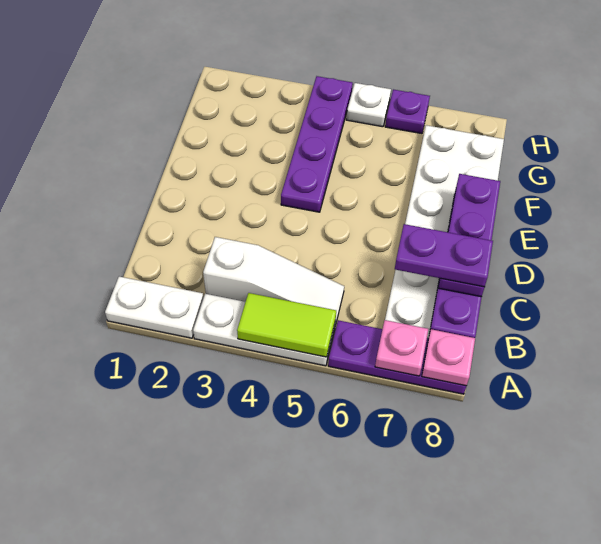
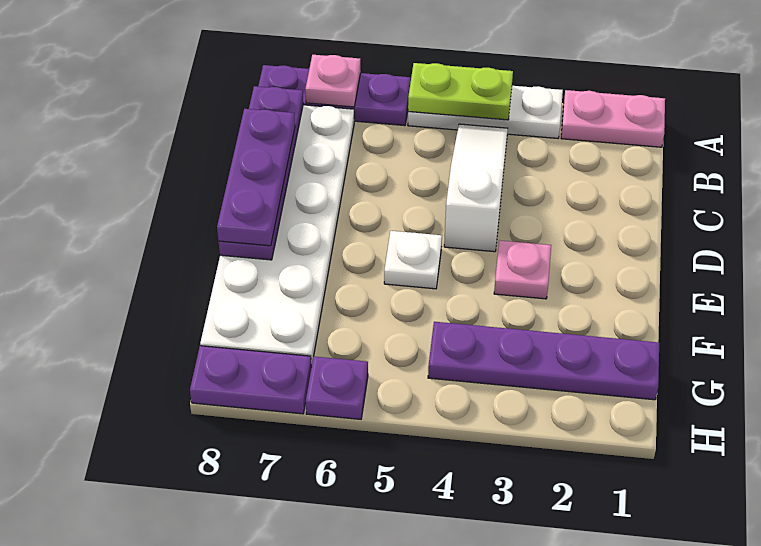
white plate A1:A2 level 1 -> pink plate A1:A2 level 1
lime tile A4:A5 level 2 -> lime plate A4:A5 level 2
pink plate A8 level 2 -> pink plate E3 level 1
white slope B3:B5 level 1 top 3 -> white slope B4:D4 level 1 top D
purple plate C7:C8 level 4 -> purple plate H7:H8 level 1
purple plate E4:H4 level 1 -> purple plate G1:G4 level 1
white plate H5 level 1 -> white plate E5 level 1

